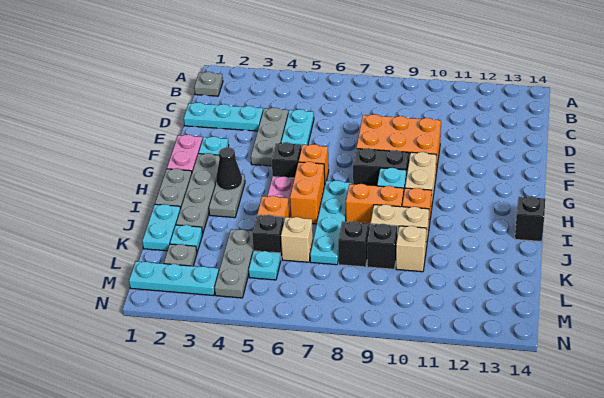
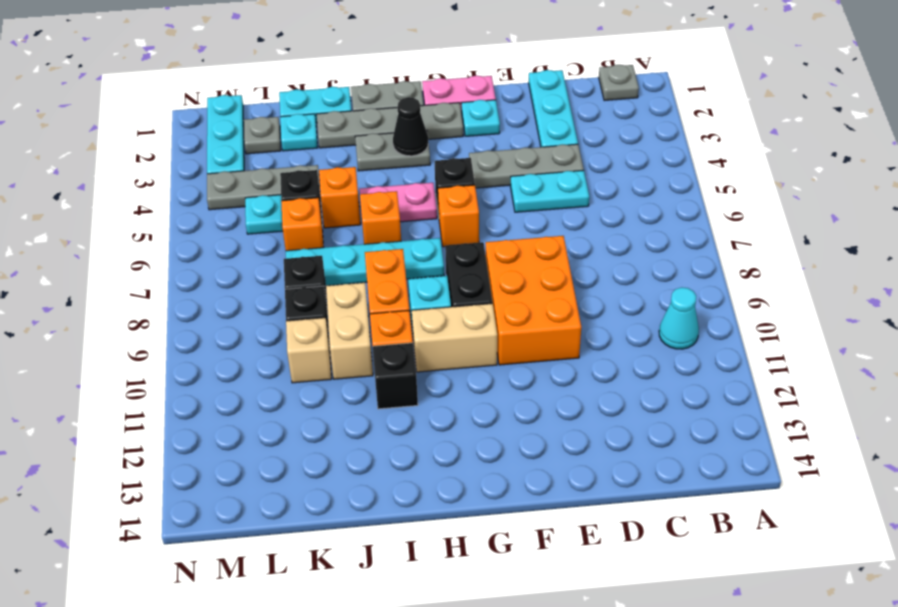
none -> cyan cone B10 level 1
orange brick H6:I6 level 1 -> orange brick I6 level 1
black brick I14 level 1 -> black brick I11 level 1
tan brick K6 level 1 -> orange brick K6 level 1

